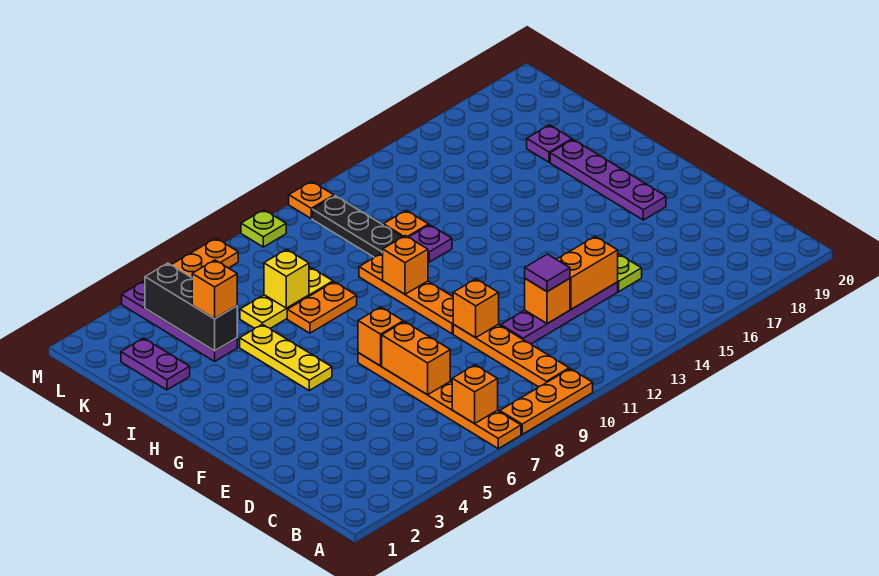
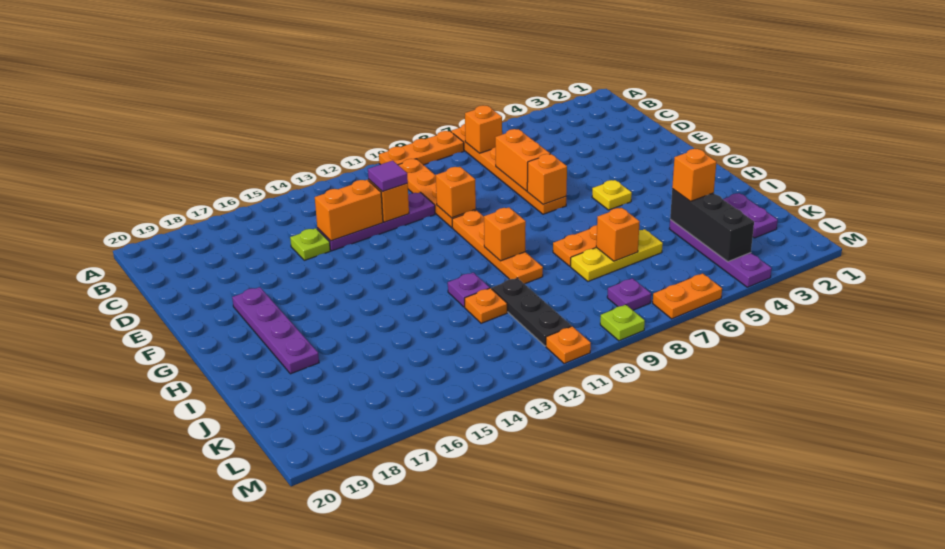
yellow plate G5:I5 level 1 -> yellow plate G5 level 1
yellow brick J7 level 2 -> orange brick J7 level 2
purple plate J18 level 1 -> purple plate L8 level 1

